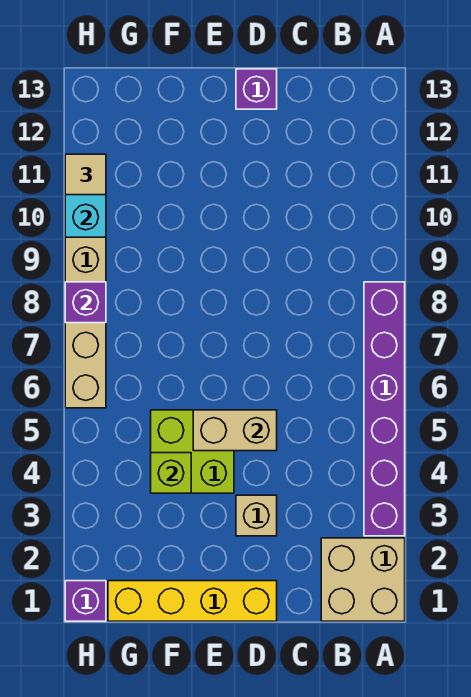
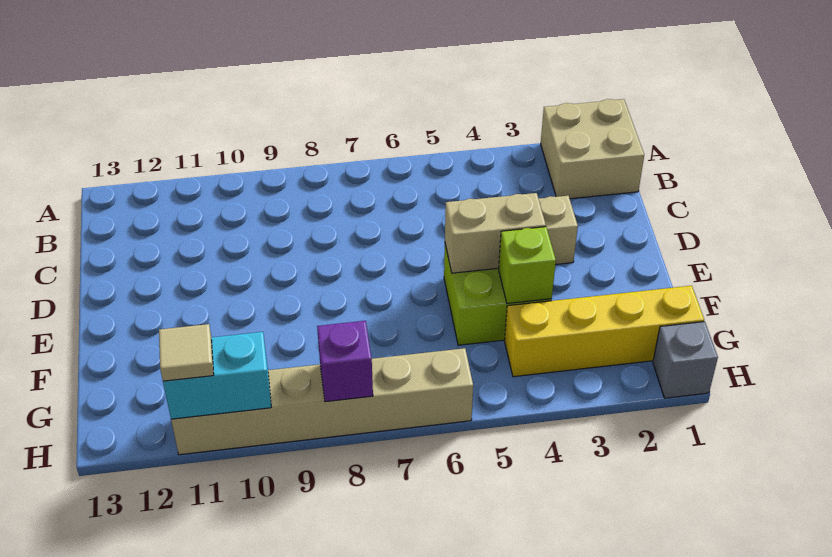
purple brick A3:A8 level 1 -> none
yellow brick D1:G1 level 1 -> yellow brick G1:G4 level 1
tan brick D5:E5 level 2 -> tan brick E4:E5 level 2
purple brick D13 level 1 -> none
purple brick H1 level 1 -> grey brick H1 level 1

